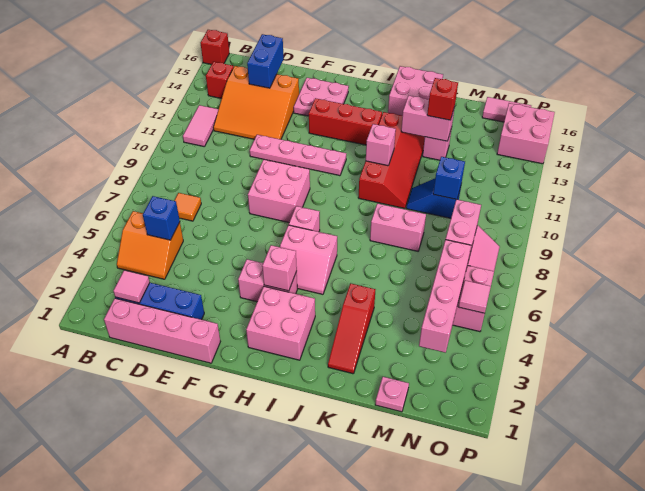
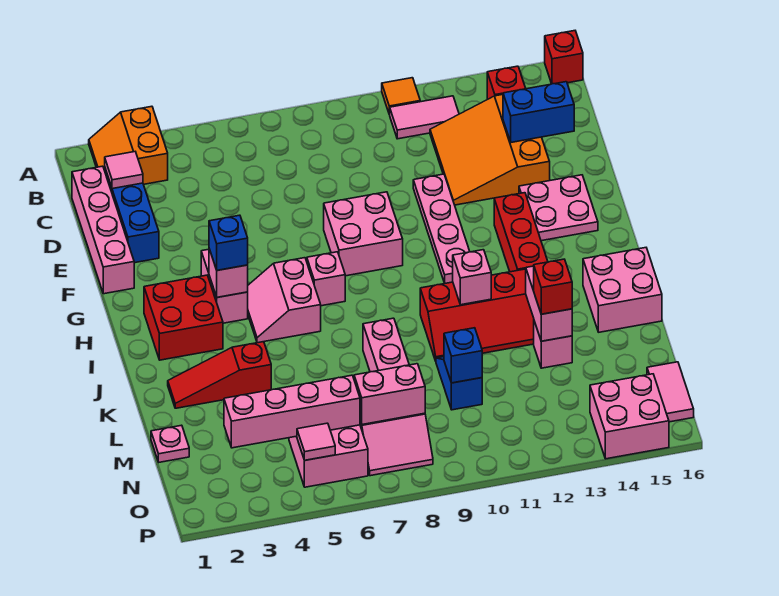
orange slope B4:C5 level 1 top 5 -> orange slope A2:B3 level 1 top 3
blue brick C5 level 2 -> blue brick H4 level 3
orange tile C7 level 1 -> orange tile A11 level 1
pink brick H2:I3 level 1 -> red brick H2:I3 level 1

